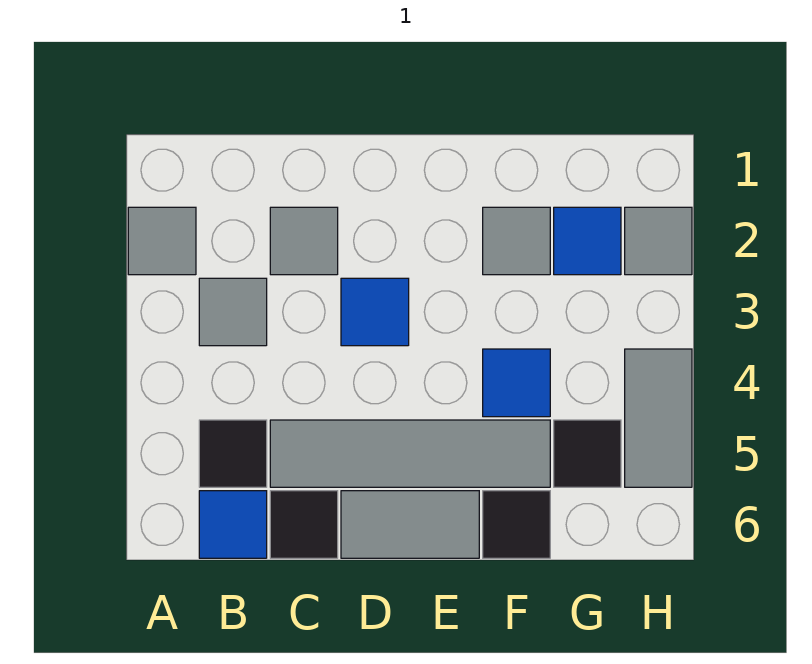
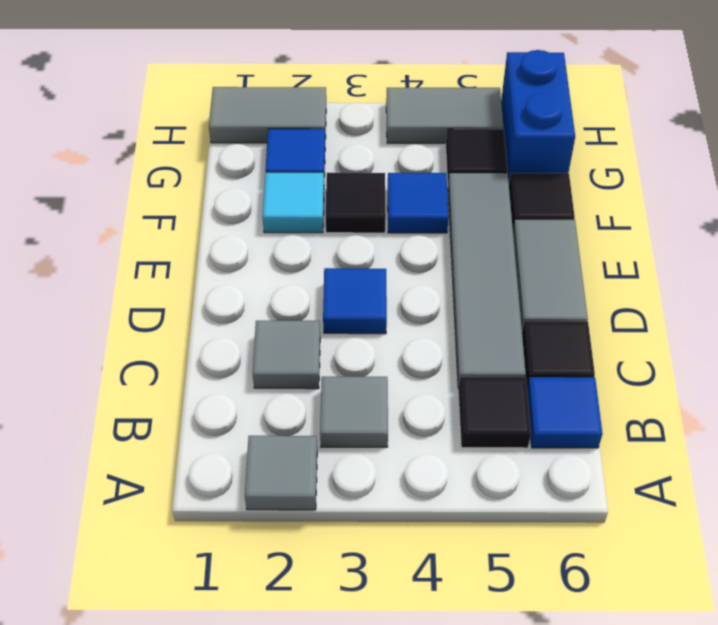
grey tile F2 level 1 -> cyan tile F2 level 1
none -> black tile F3 level 1
none -> blue brick G6:H6 level 1
grey tile H2 level 1 -> grey tile H1:H2 level 1

